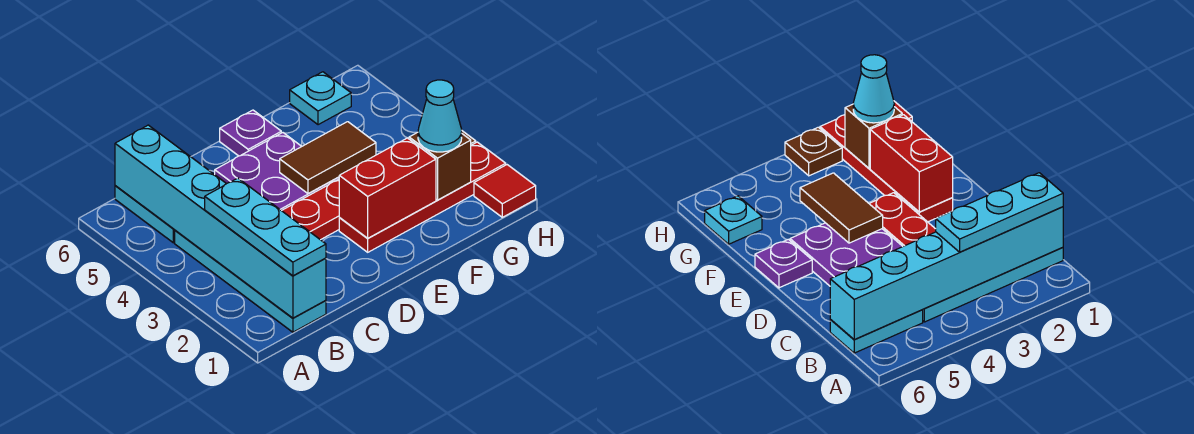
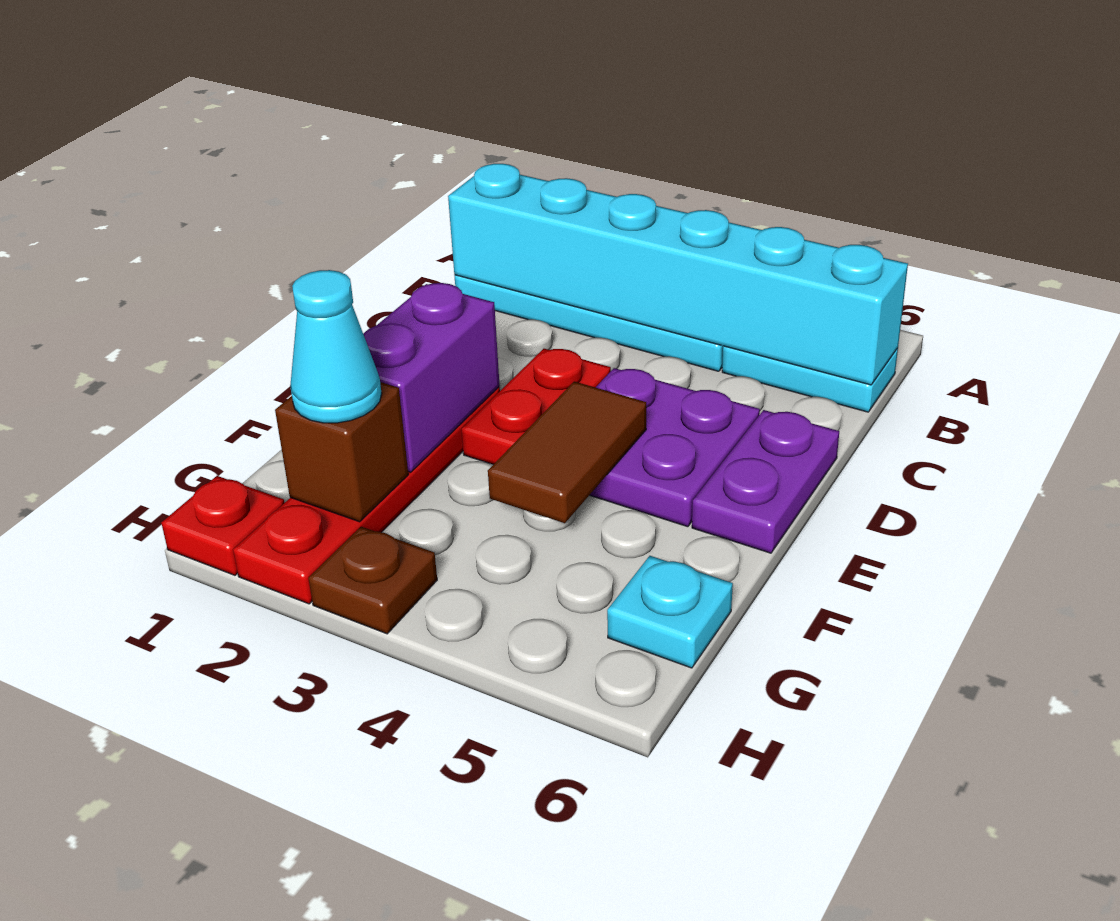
cyan plate B1:B3 level 3 -> none
red brick E2:F2 level 2 -> purple brick E2:F2 level 2
purple plate E6 level 1 -> purple plate D6:E6 level 1
red tile H1 level 1 -> red plate H1 level 1

